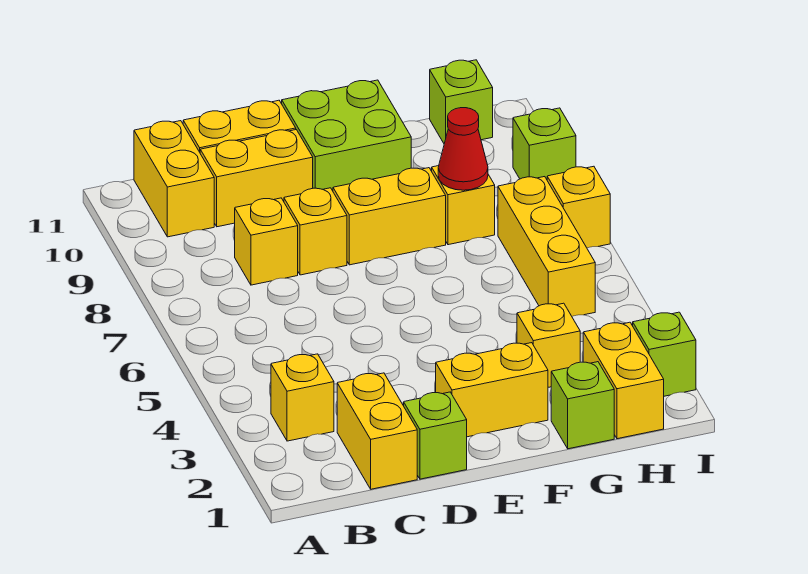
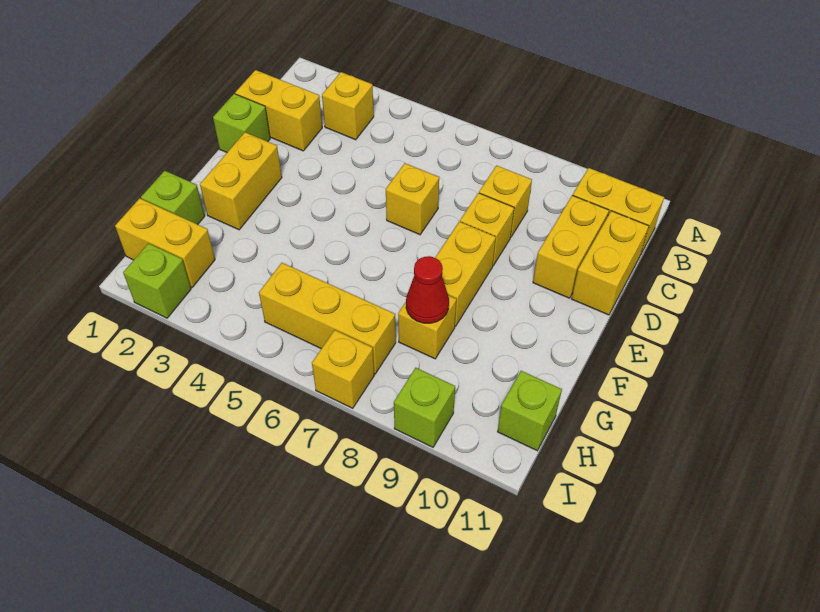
lime brick E10:F11 level 1 -> none
yellow brick G3 level 1 -> yellow brick D6 level 1

